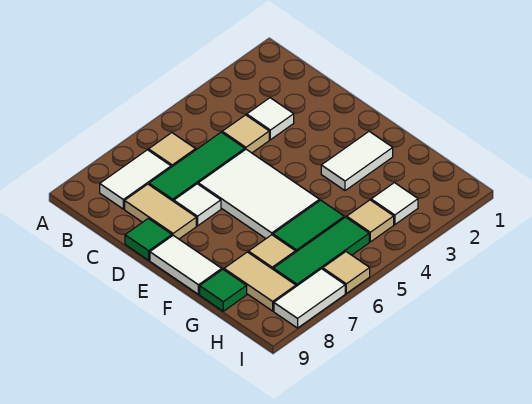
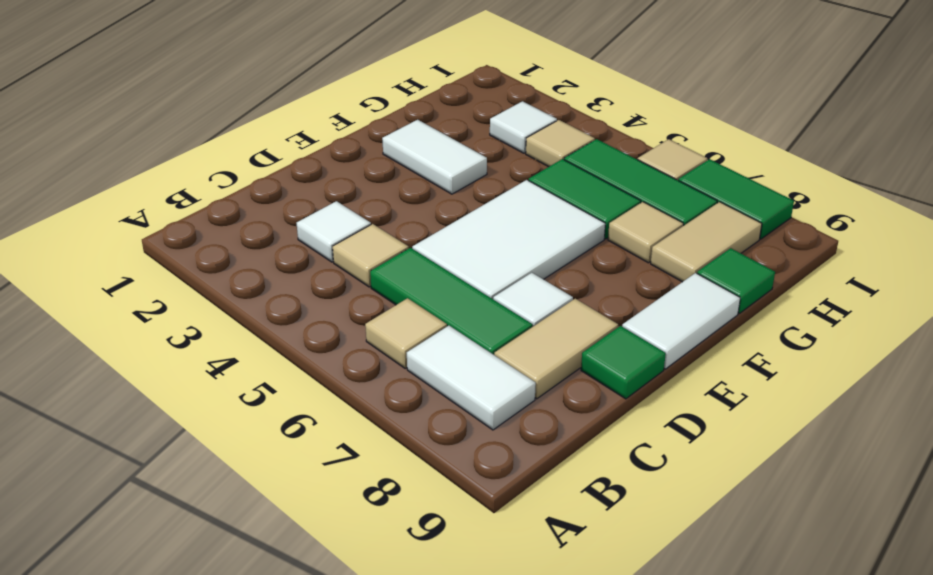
white tile I7:I8 level 1 -> green tile I7:I8 level 1

